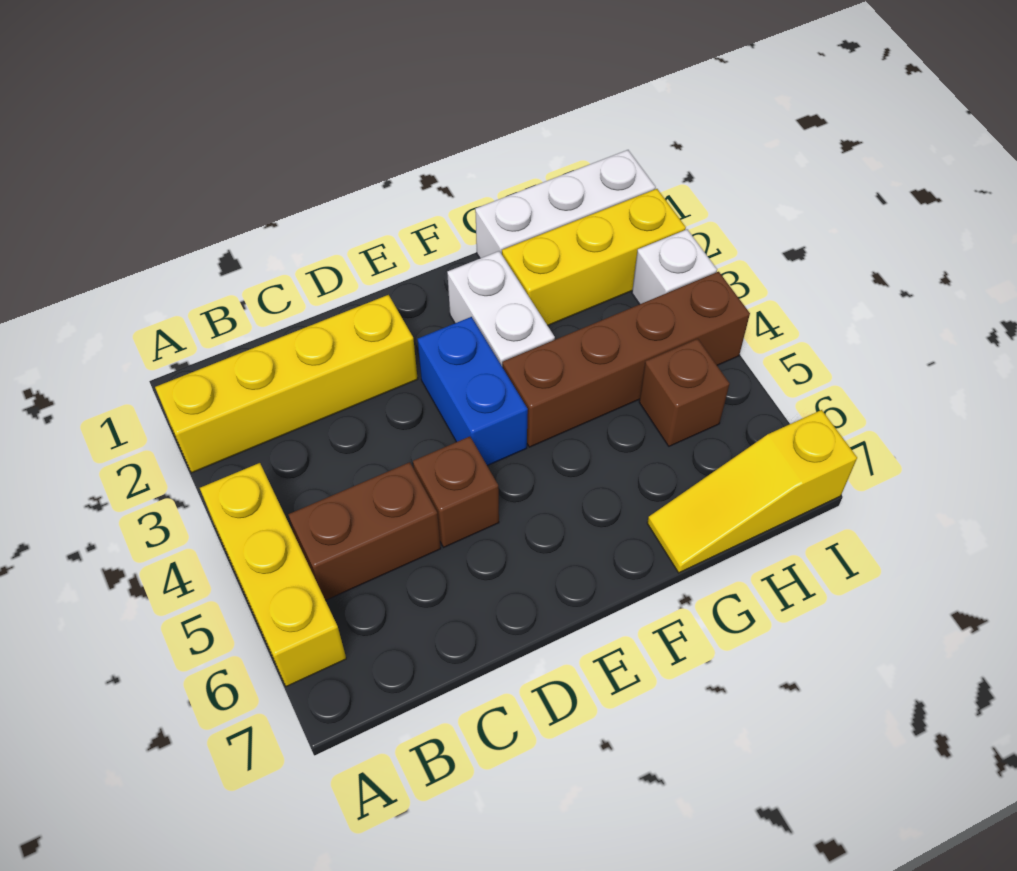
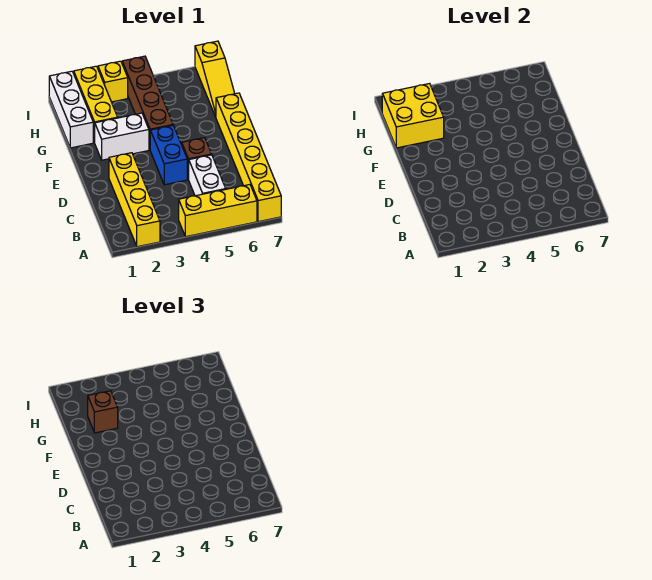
none -> yellow brick A7:F7 level 1
brown brick B5:C5 level 1 -> white brick B5:C5 level 1
blue brick E3:E4 level 1 -> blue brick D4:E4 level 1
none -> yellow brick G1:H2 level 2
brown brick H5 level 1 -> brown brick G2 level 3
white brick I3 level 1 -> yellow brick I3 level 1

